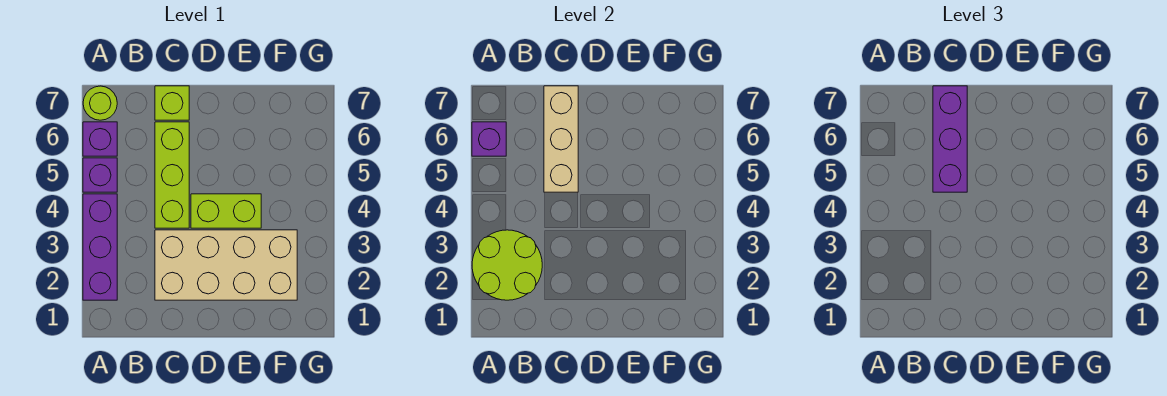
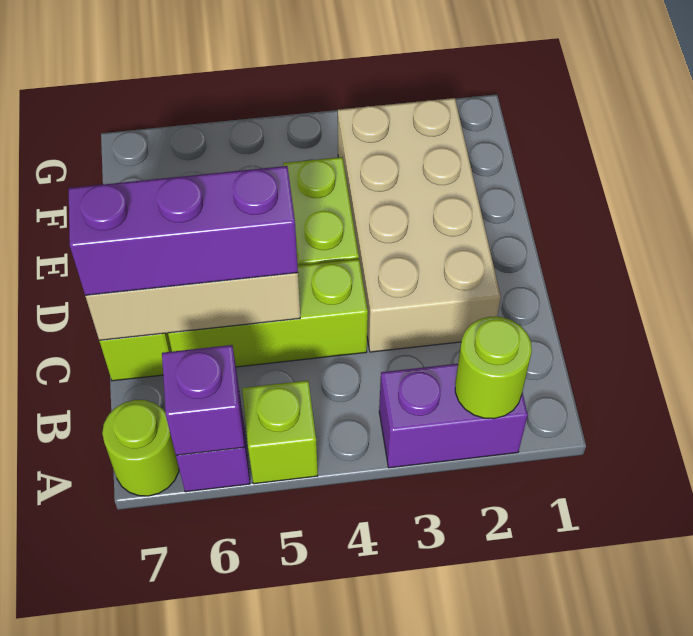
purple brick A2:A4 level 1 -> purple brick A2:A3 level 1
lime round brick A2:B3 level 2 -> lime round brick A2 level 2
purple brick A5 level 1 -> lime brick A5 level 1

